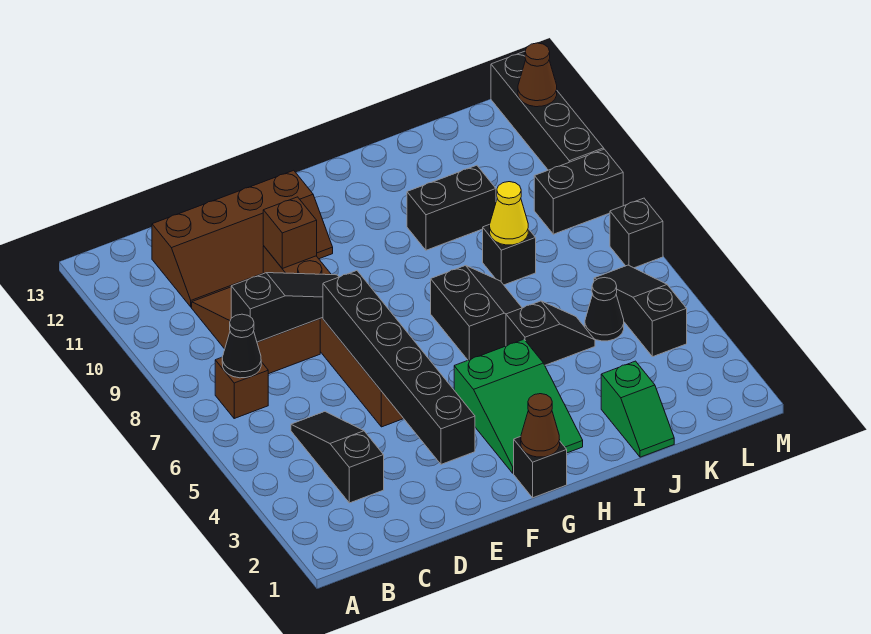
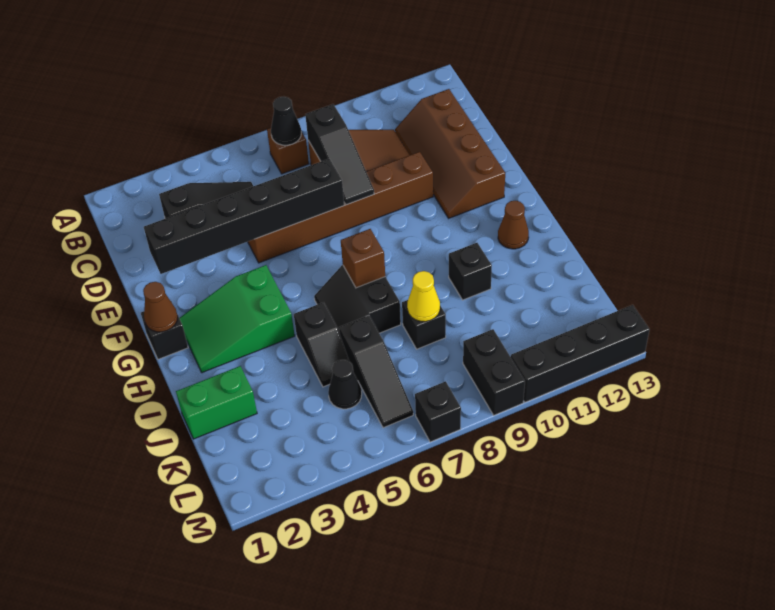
brown brick E10 level 2 -> brown brick H7 level 2
black slope H6:I7 level 1 top H -> black slope H6:I7 level 1 top 7
black brick I10:J10 level 1 -> black brick I10 level 1
green slope J1:J2 level 1 top 2 -> green brick J1:J2 level 1
black slope L4:L6 level 1 top 4 -> black slope J6:L6 level 1 top J
brown cone M12 level 2 -> brown cone H12 level 1

